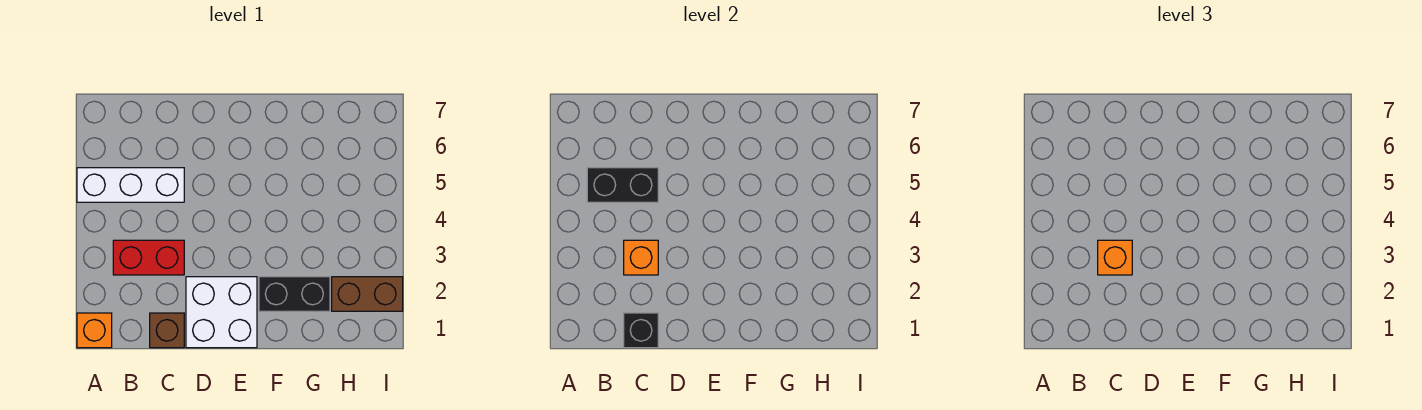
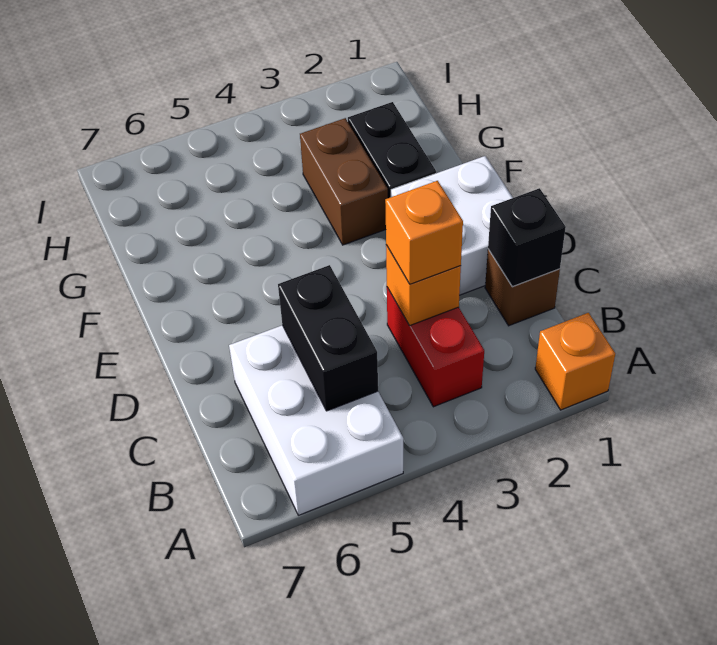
white brick A5:C5 level 1 -> white brick A5:C6 level 1
brown brick H2:I2 level 1 -> brown brick F3:G3 level 1

